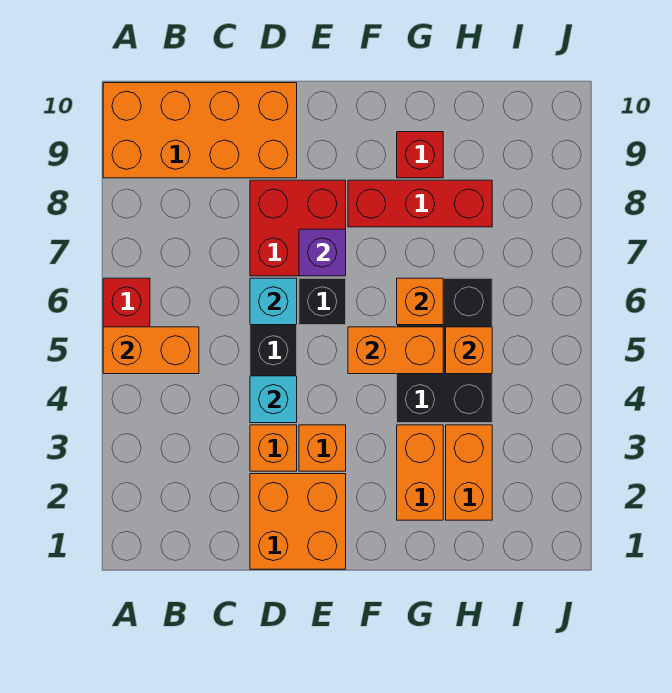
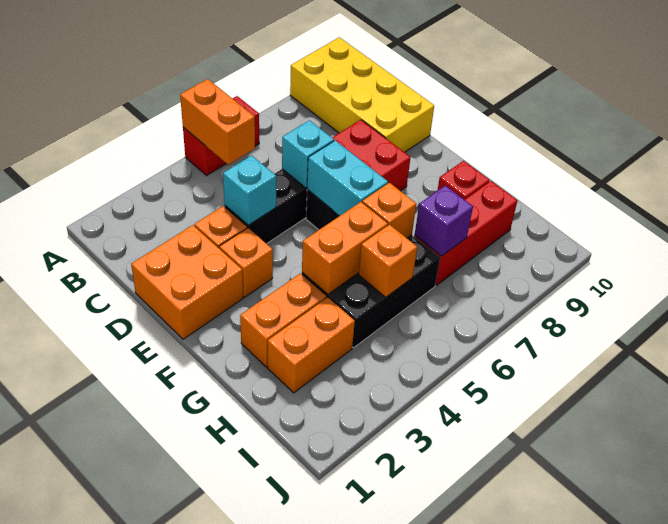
orange brick A9:D10 level 1 -> yellow brick A9:D10 level 1
none -> cyan brick E6:F6 level 2
purple brick E7 level 2 -> purple brick H7 level 2
orange brick F5:G5 level 2 -> orange brick G4:G5 level 2
red brick F8:H8 level 1 -> red brick H7:H9 level 1

